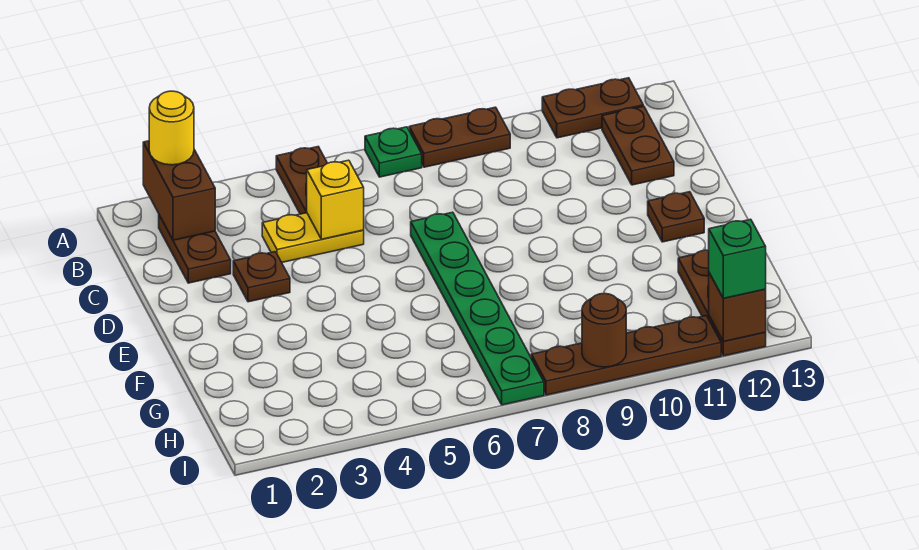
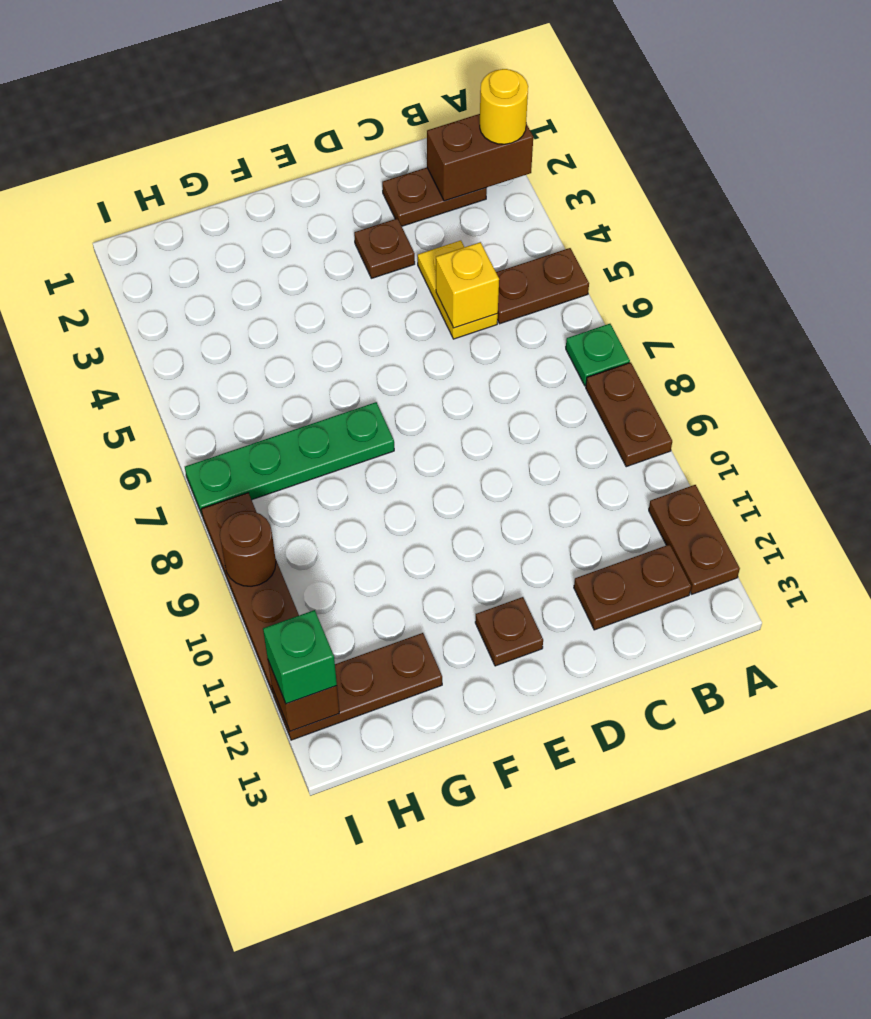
green plate D7:I7 level 1 -> green plate F7:I7 level 1

